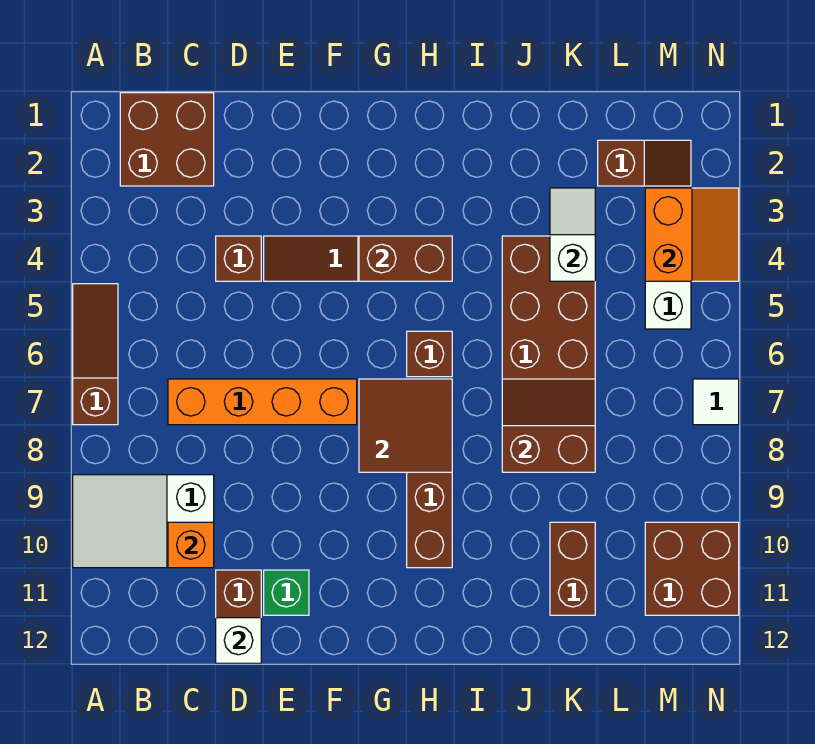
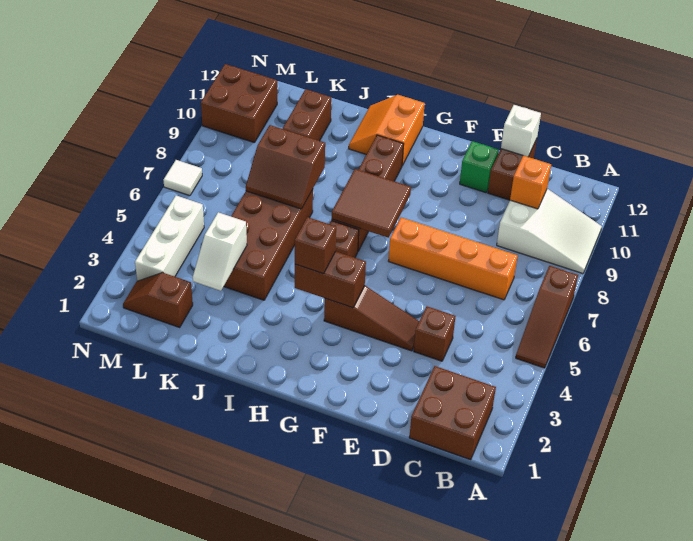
none -> brown brick H4 level 3
orange slope M3:N4 level 2 top M -> orange slope H11:I12 level 1 top H

